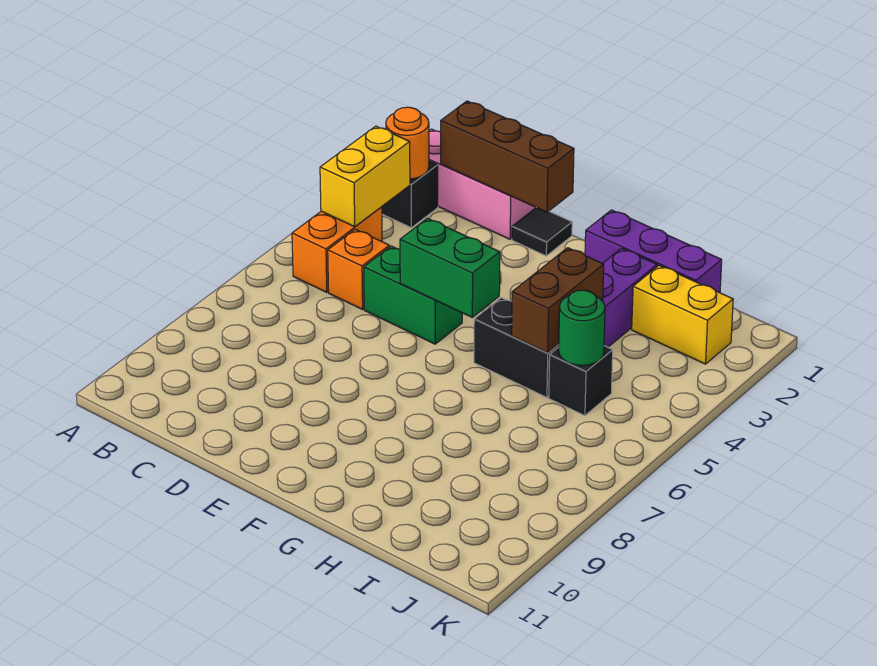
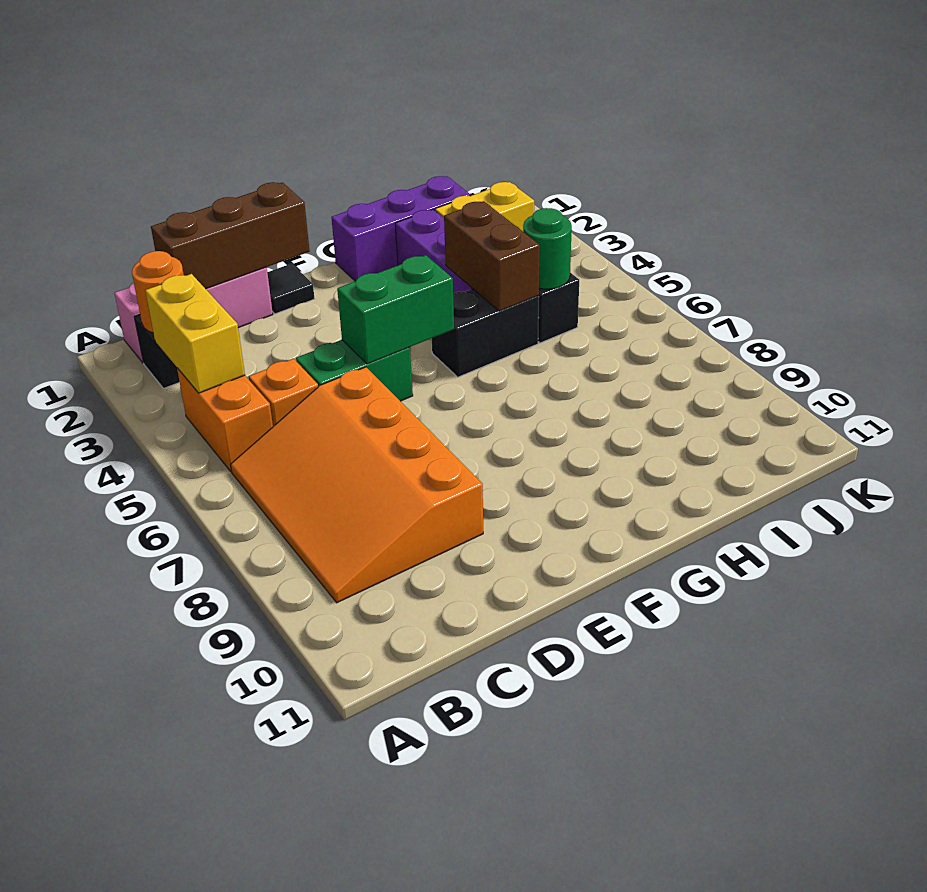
none -> orange slope B6:D9 level 1 top D

